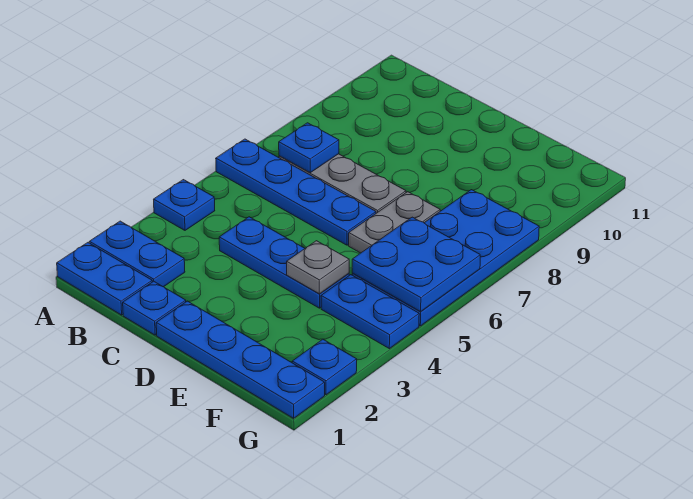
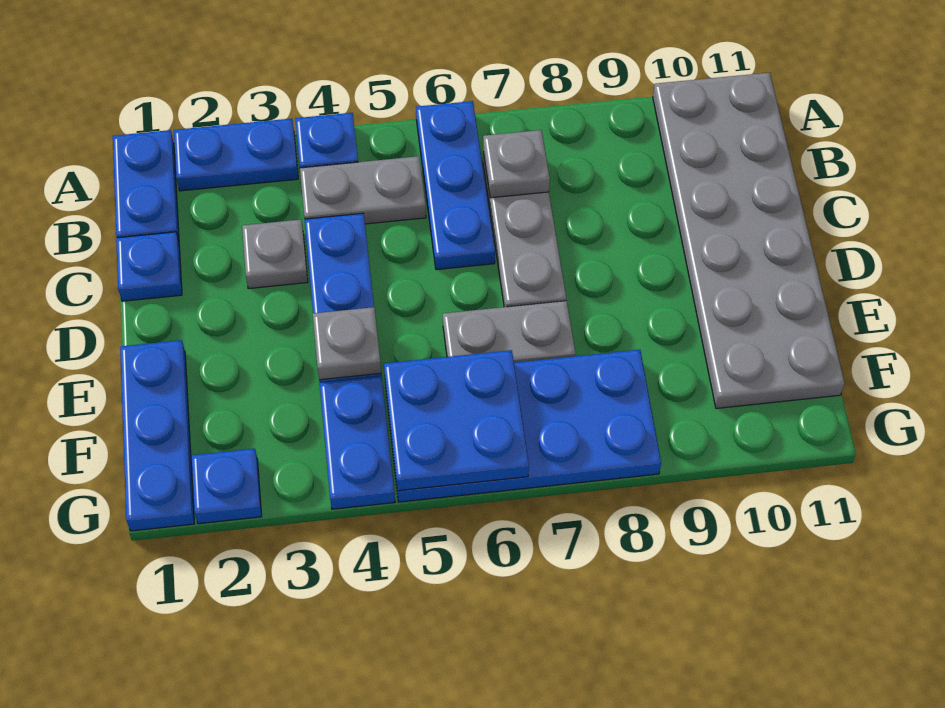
blue plate A2:B2 level 1 -> blue plate A2:A3 level 1
blue plate A6:D6 level 1 -> blue plate A6:C6 level 1
none -> grey plate A10:F11 level 1
none -> grey plate B4:B5 level 1
blue plate B7 level 2 -> grey plate B7 level 2
none -> grey plate C3 level 1
blue plate D1:G1 level 1 -> blue plate E1:G1 level 1

